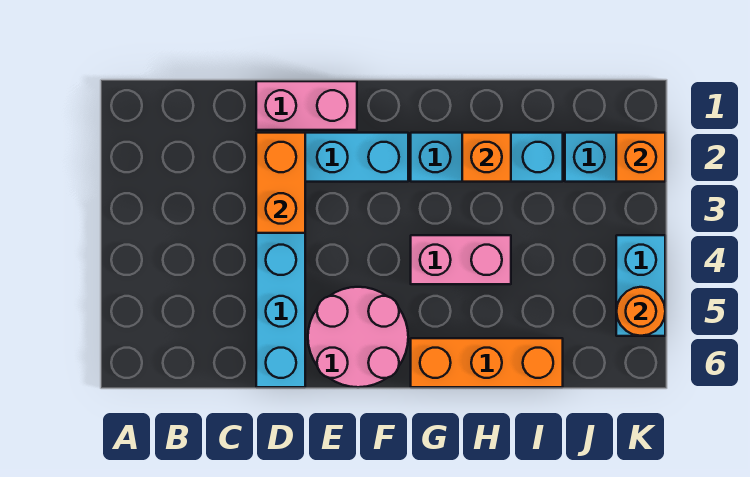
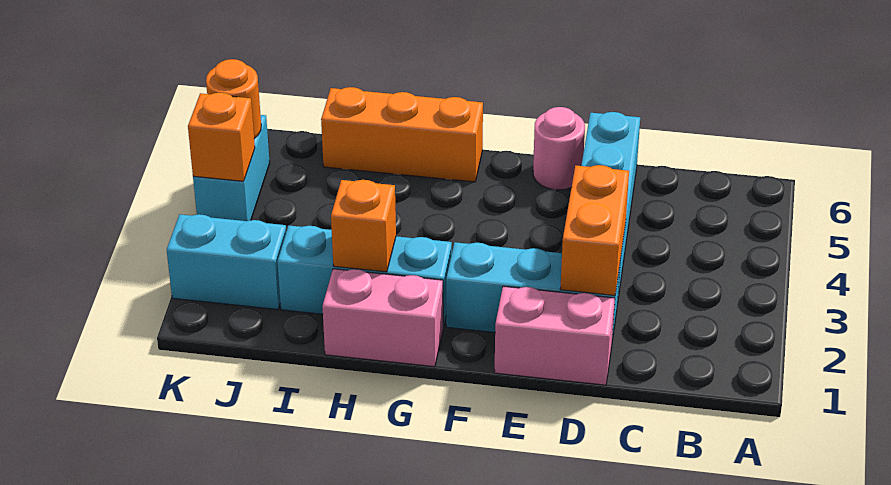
pink round brick E5:F6 level 1 -> pink round brick E6 level 1
pink brick G4:H4 level 1 -> pink brick G1:H1 level 1
orange brick K2 level 2 -> orange brick K4 level 2

